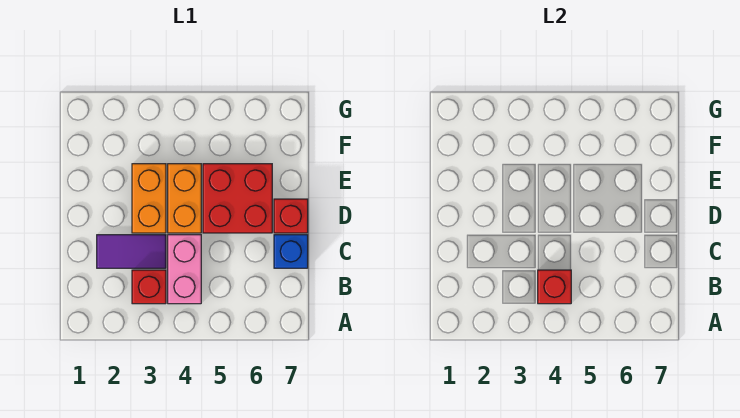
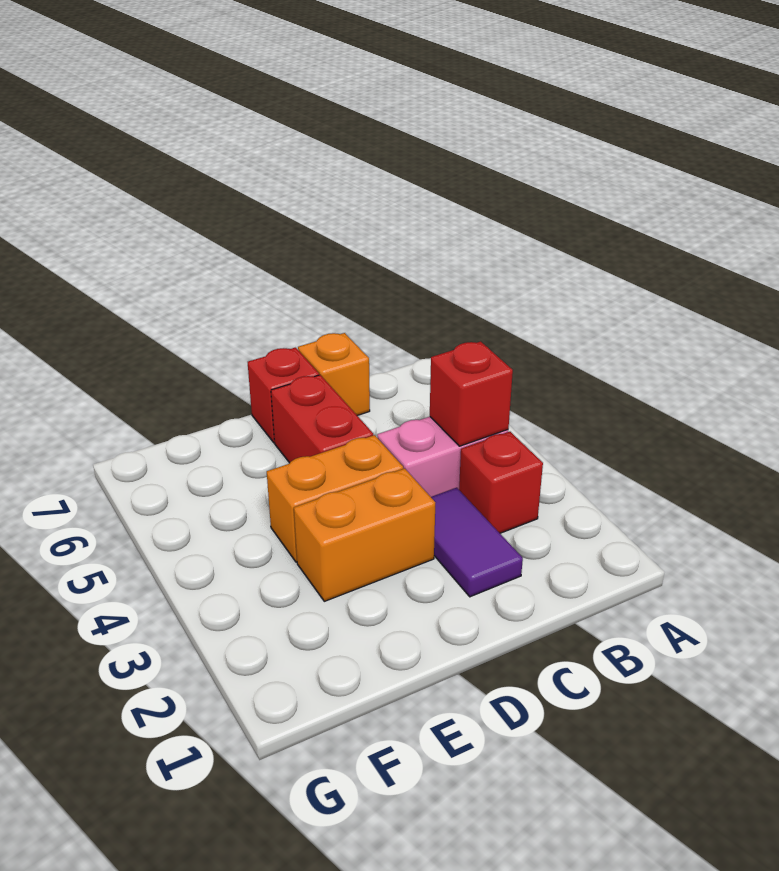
blue brick C7 level 1 -> orange brick C7 level 1
red brick D5:E6 level 1 -> red brick D5:D6 level 1

